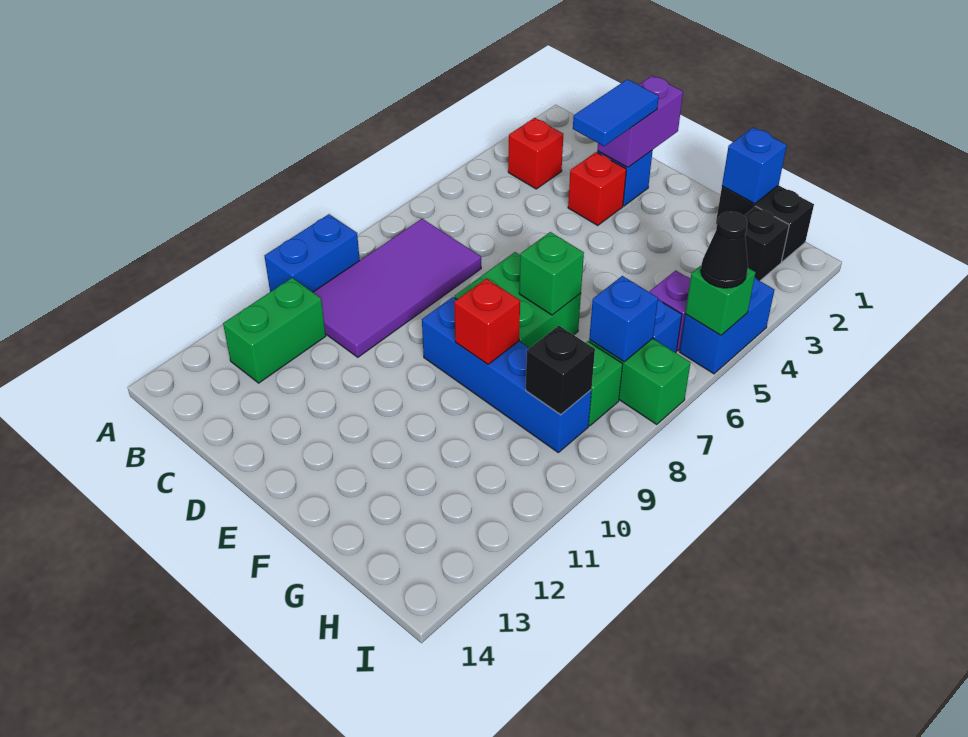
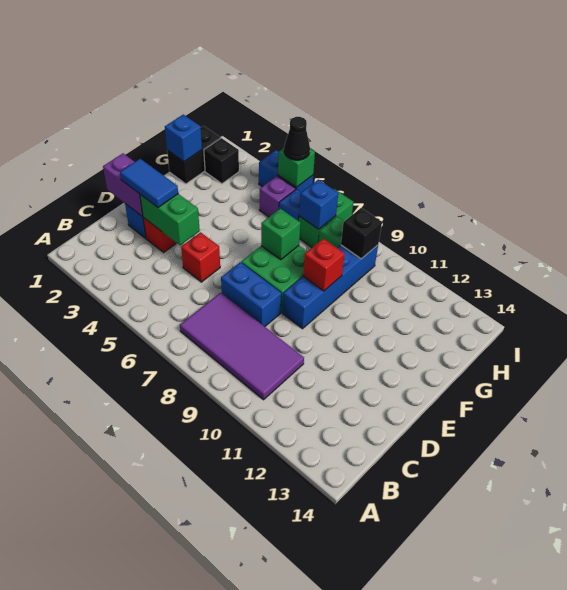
blue brick A9:A10 level 1 -> blue brick D7:D8 level 1
red brick B3 level 1 -> red brick D5 level 1
green brick B11:B12 level 1 -> green brick D3:D4 level 2

